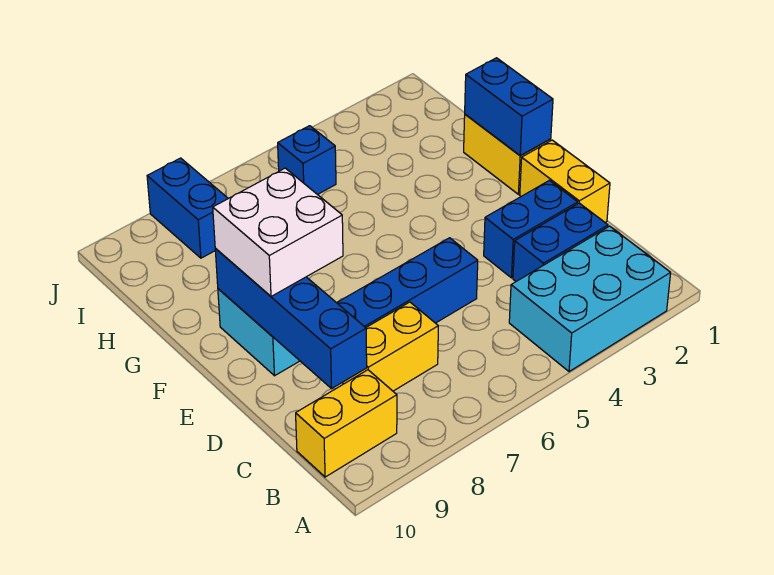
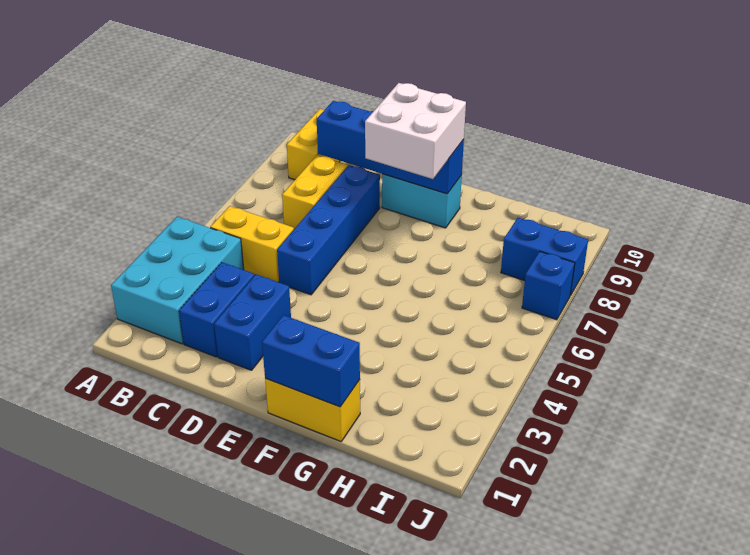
yellow brick D1:E1 level 1 -> yellow brick B5:C5 level 1
blue brick I5 level 1 -> blue brick J7 level 1

